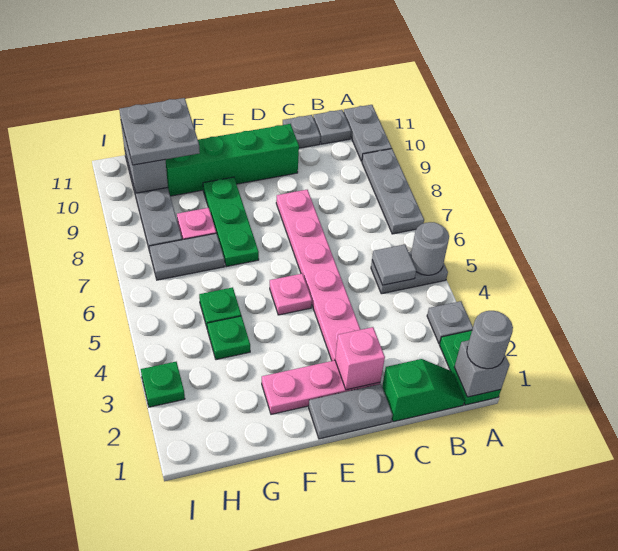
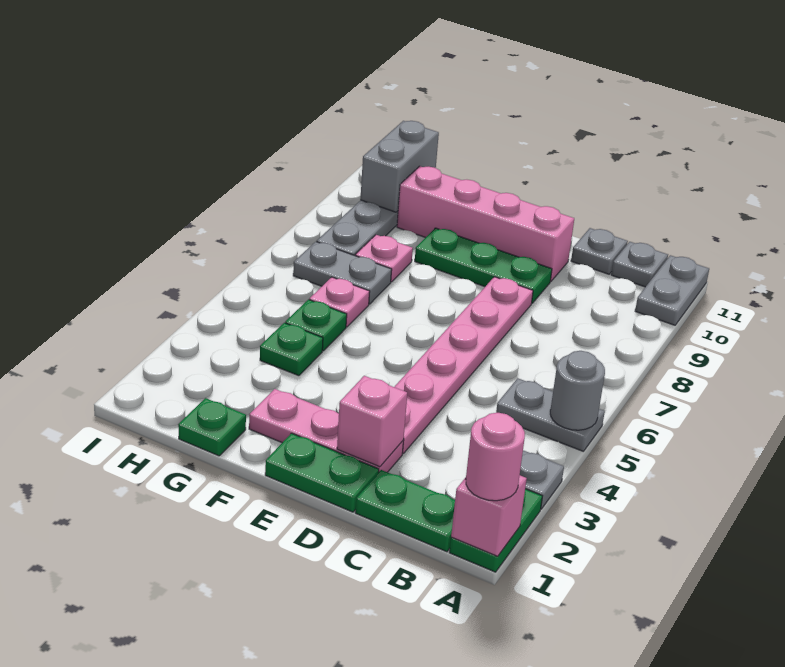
grey brick A1 level 2 -> pink brick A1 level 2
grey round brick A1 level 3 -> pink round brick A1 level 3
grey plate A7:A9 level 1 -> none
green slope B1:C1 level 1 top C -> green plate B1:C1 level 1
grey tile B5 level 2 -> none
grey plate D1:E1 level 1 -> green plate D1:E1 level 1
green brick D10:G10 level 1 -> pink brick D10:G10 level 1
pink plate E5 level 1 -> pink plate G6 level 1
green plate F7:F9 level 1 -> green plate D9:F9 level 1
grey plate G10:H11 level 3 -> none
green plate I3 level 1 -> green plate G1 level 1

